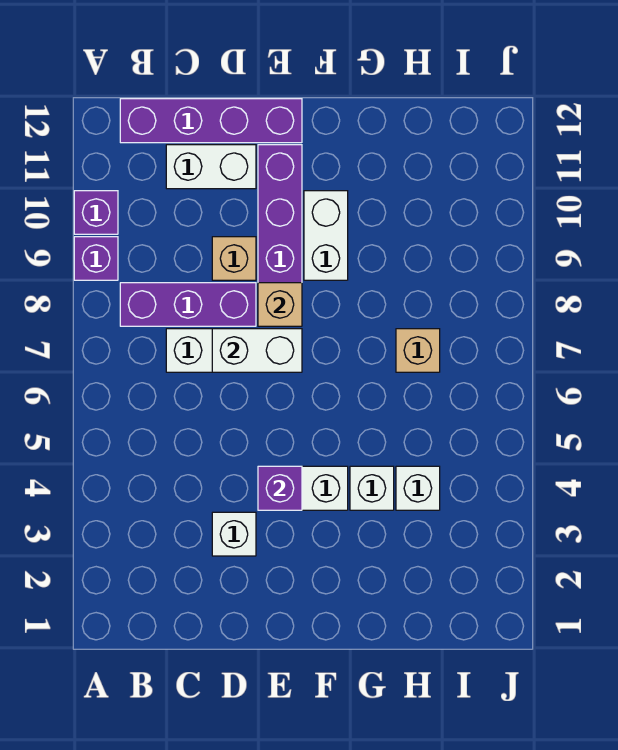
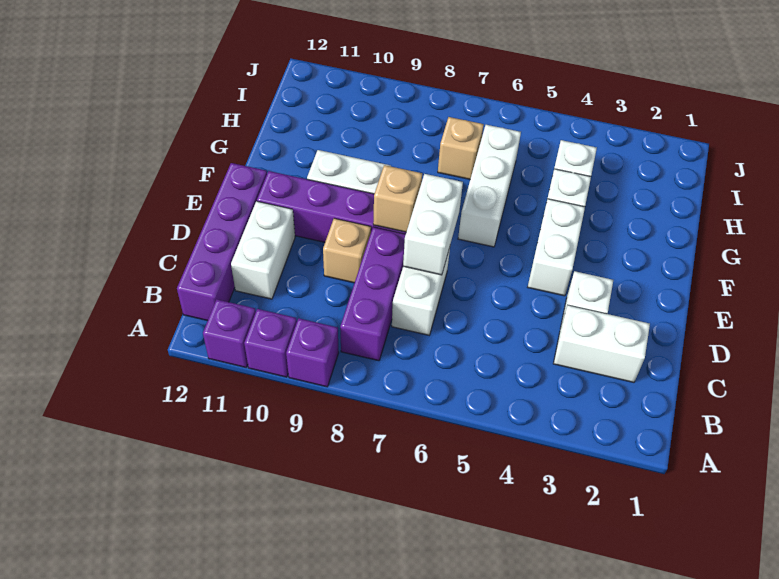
none -> white brick C2:C3 level 1
purple brick E4 level 2 -> purple brick A11 level 1
none -> white brick F6:H6 level 1

